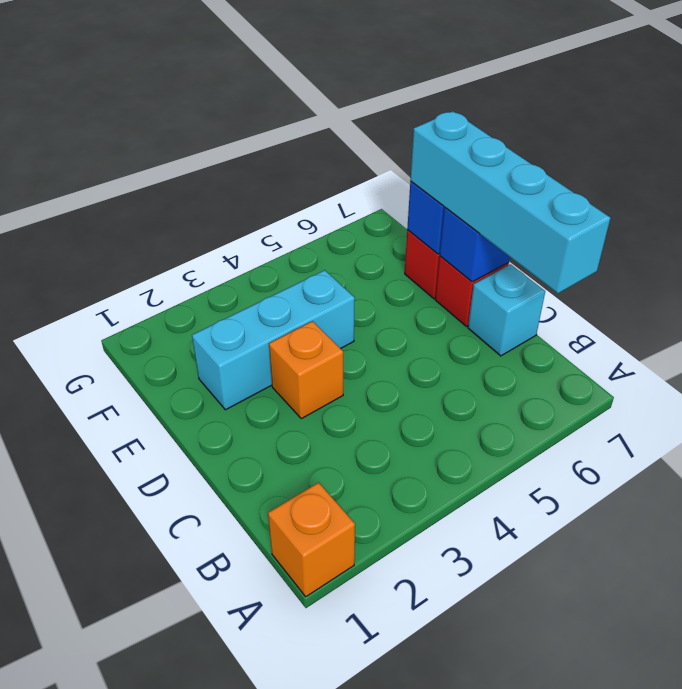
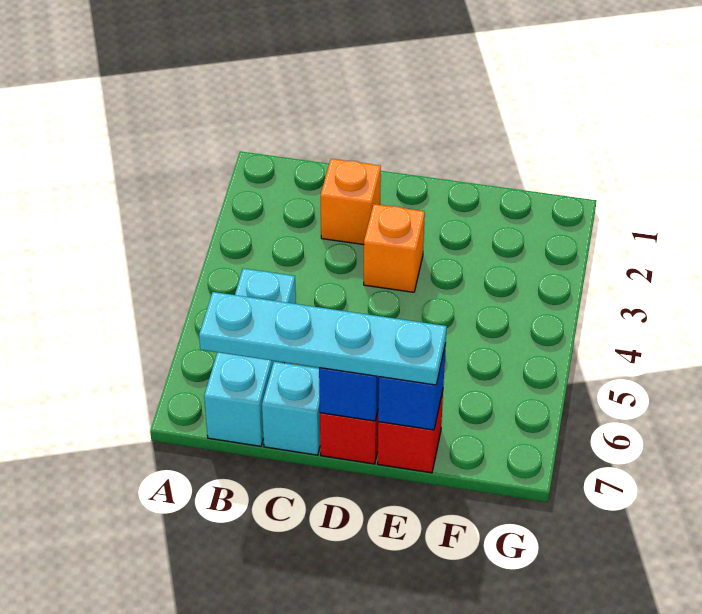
orange brick A1 level 1 -> orange brick C2 level 1
cyan brick B7:E7 level 3 -> cyan plate B7:E7 level 3
cyan brick E2:E4 level 1 -> cyan brick B5:B7 level 1

